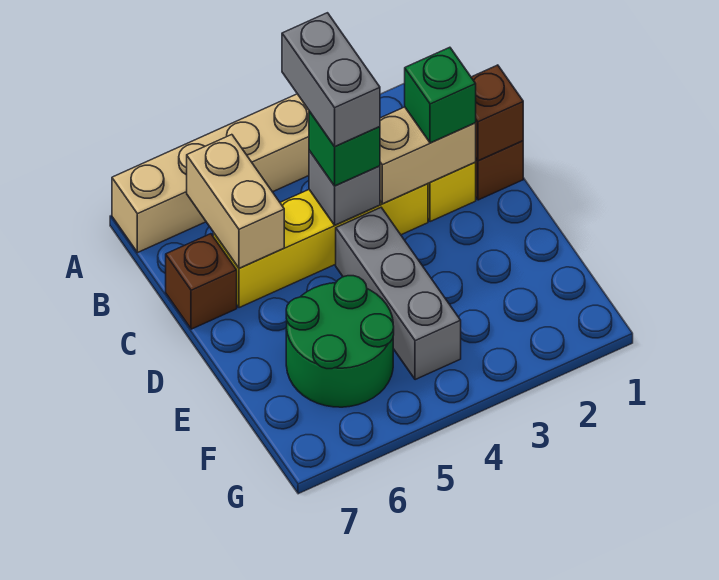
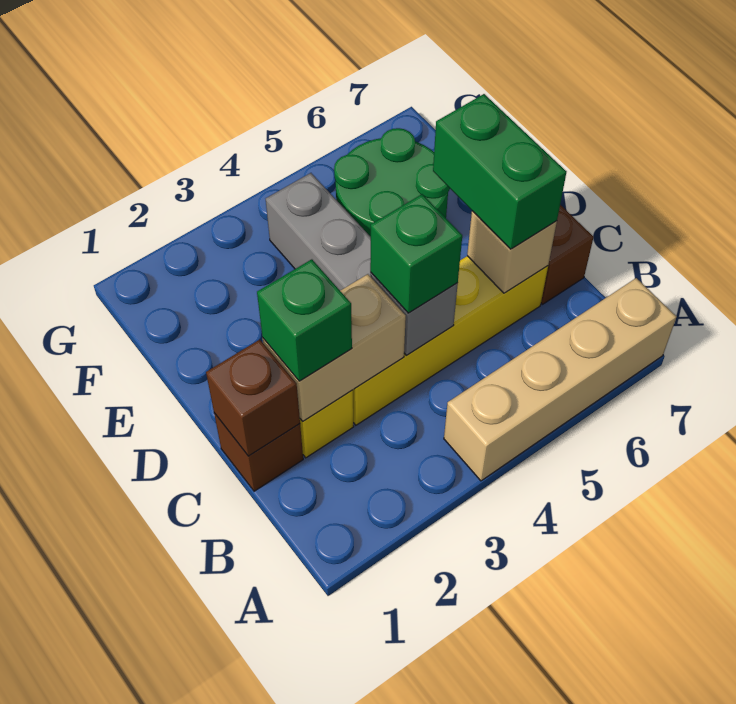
grey brick B4:C4 level 4 -> none
tan brick B6:C6 level 2 -> tan brick C6 level 2
none -> green brick C6:D6 level 3

